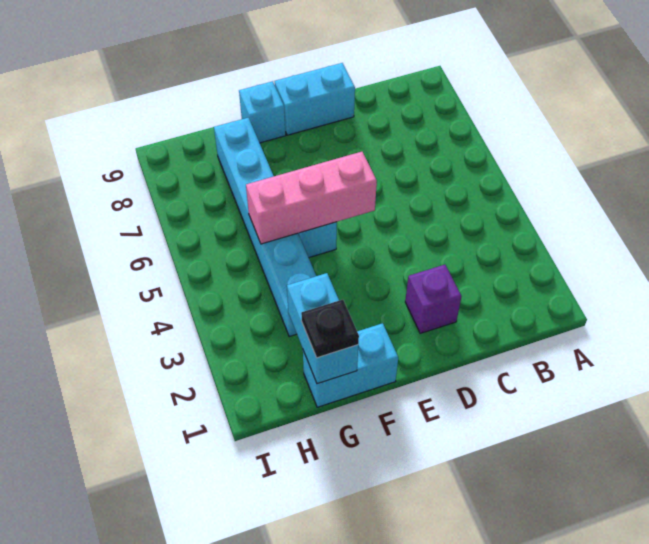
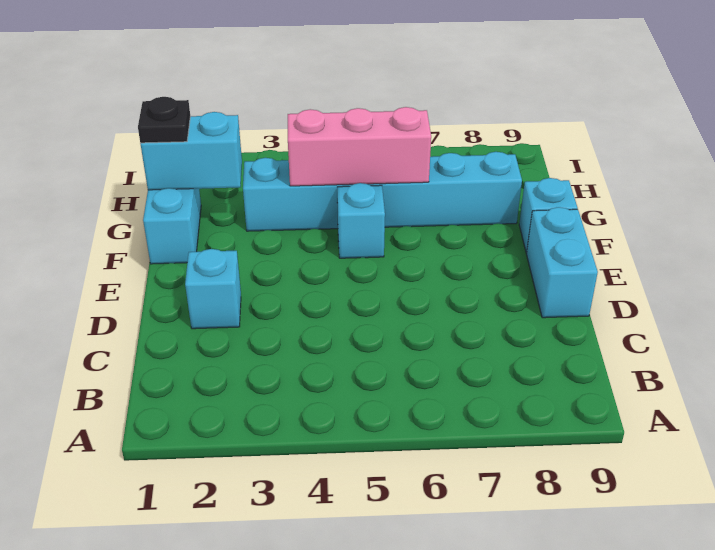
purple brick D2 level 1 -> cyan brick D2 level 1
pink brick E5:G5 level 2 -> pink brick G4:G6 level 2

